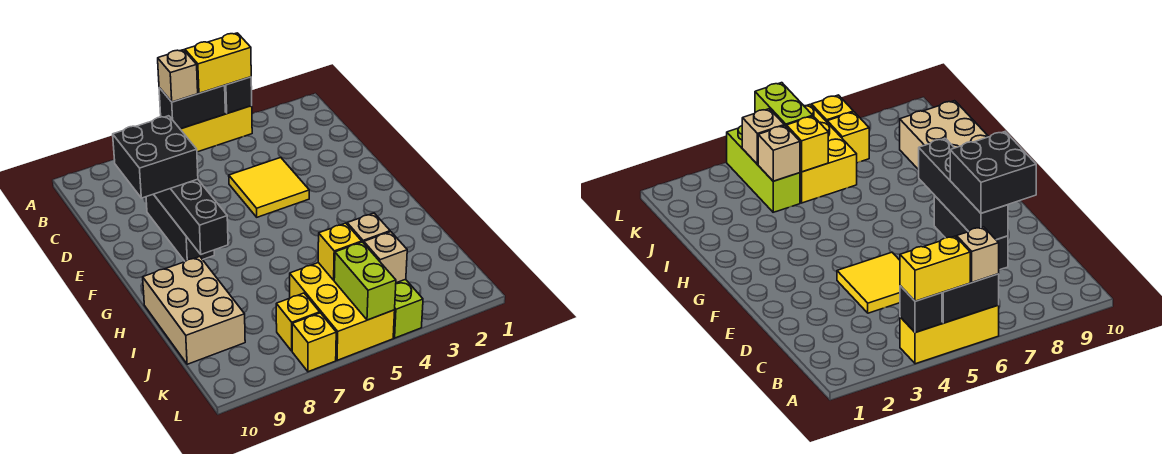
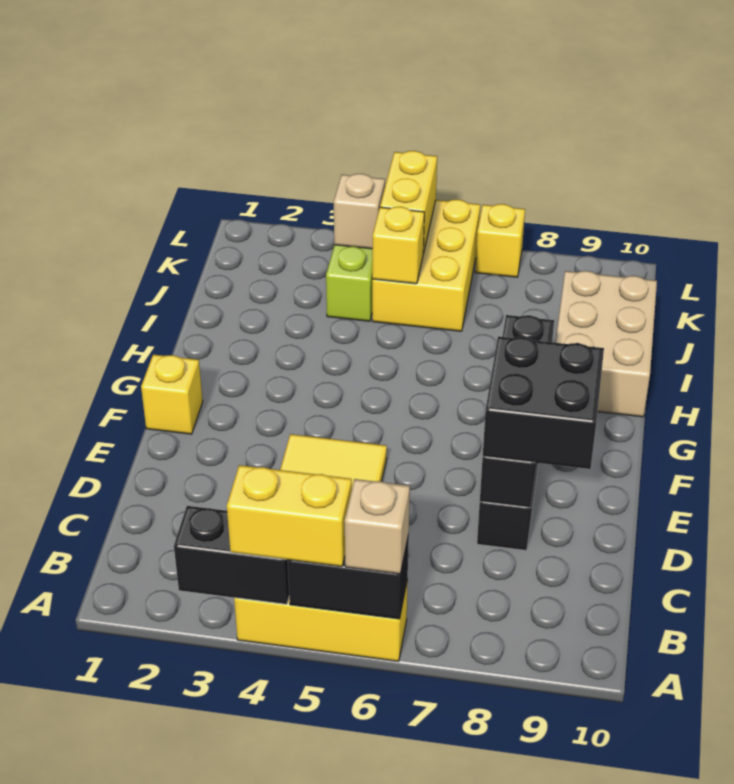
black brick A4 level 2 -> black brick A3:A4 level 2
tan brick J4 level 2 -> none
lime brick K5:L5 level 2 -> yellow brick K5:L5 level 2
yellow brick K7 level 1 -> yellow brick F1 level 1

